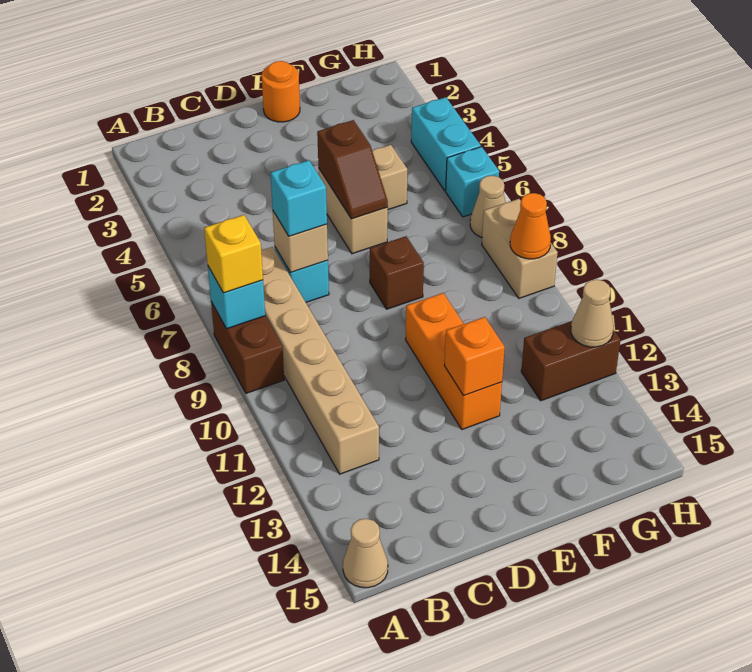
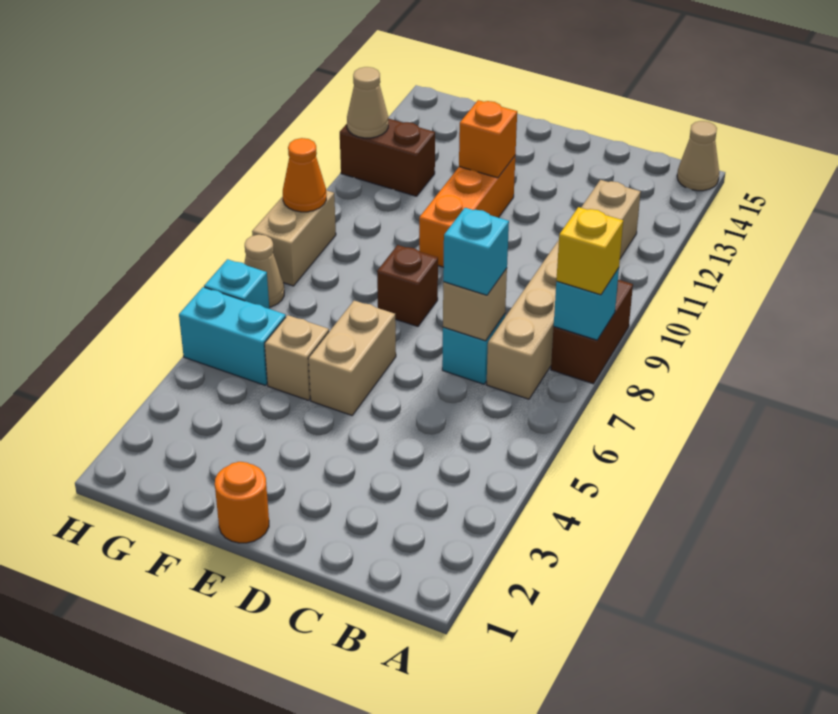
brown slope E5:E6 level 2 top 5 -> none
cyan brick H4:H5 level 1 -> cyan brick G5:H5 level 1

